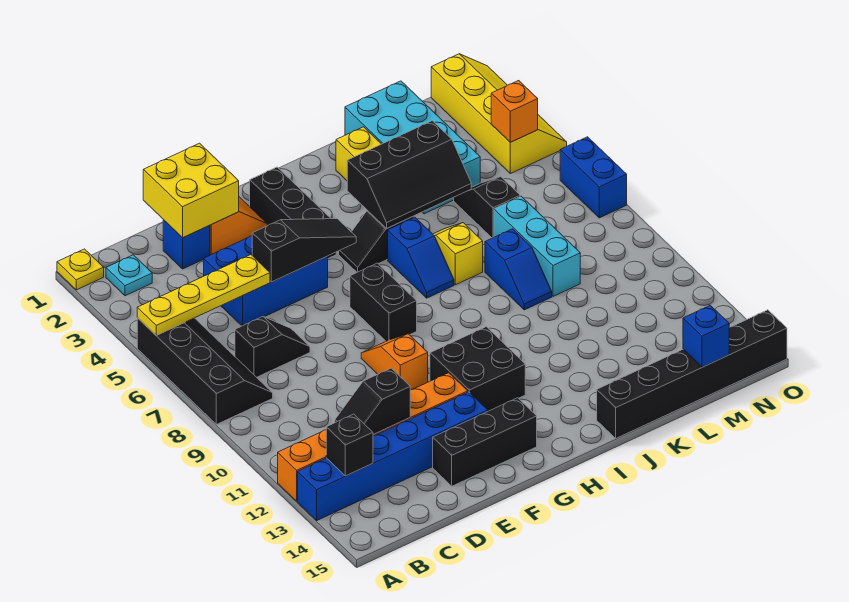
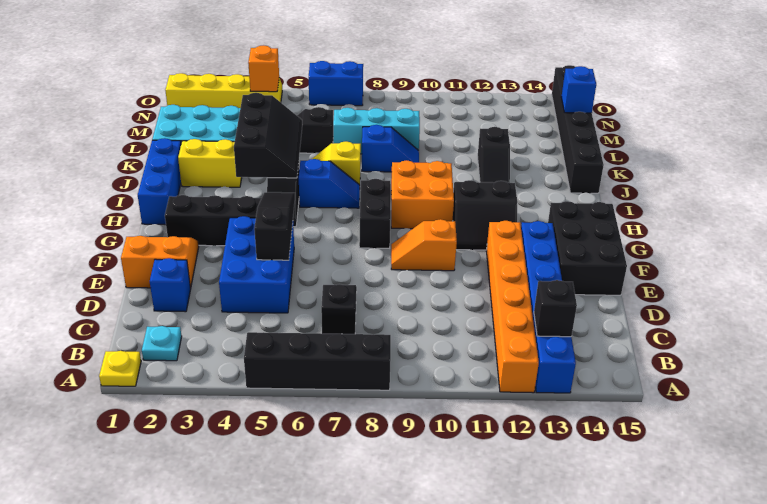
yellow plate A5:D5 level 2 -> none
black slope C12:D12 level 2 top D -> black slope J12:K12 level 1 top K
yellow brick D1:E2 level 2 -> none
black brick E14:G14 level 1 -> black brick E14:G15 level 1
black brick G7:G8 level 1 -> black brick G8:H8 level 1
black brick G11:H12 level 1 -> black slope G11:H12 level 1 top H
none -> blue brick H1:J1 level 1
none -> orange brick H9:I10 level 1

